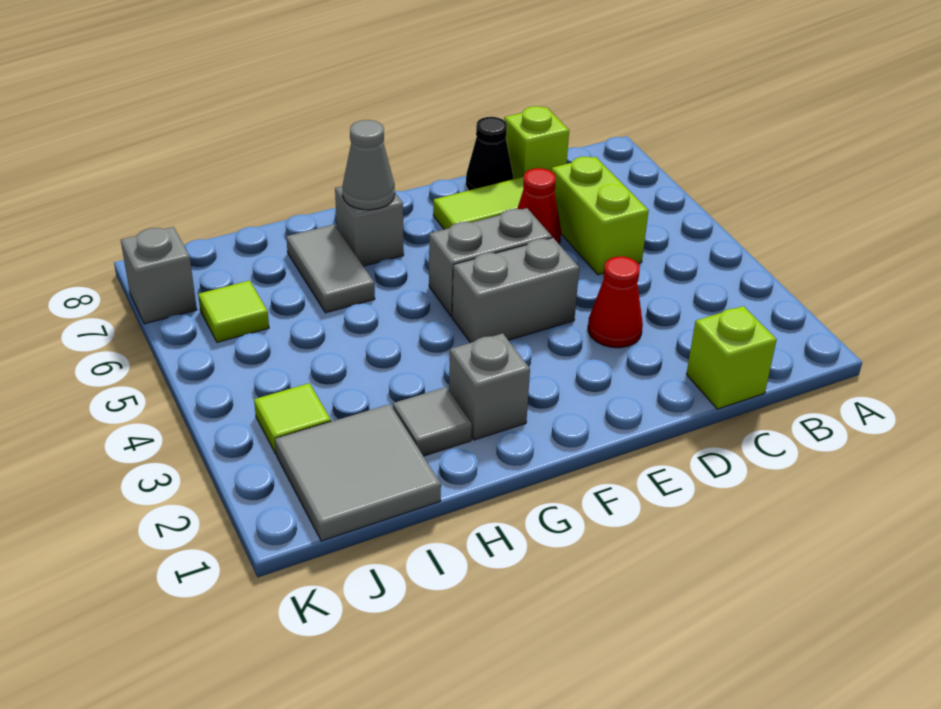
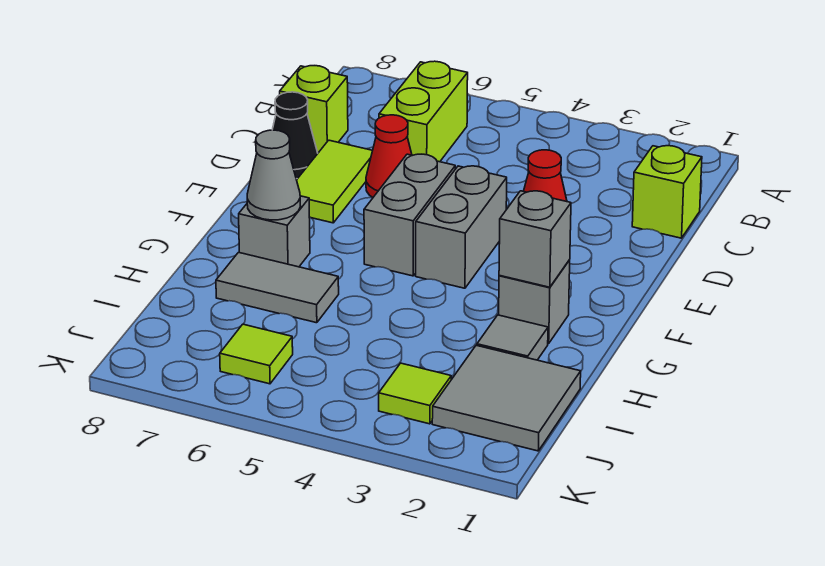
lime brick C5:C6 level 1 -> lime brick B6:C6 level 1
grey brick K7 level 1 -> grey brick G2 level 2

